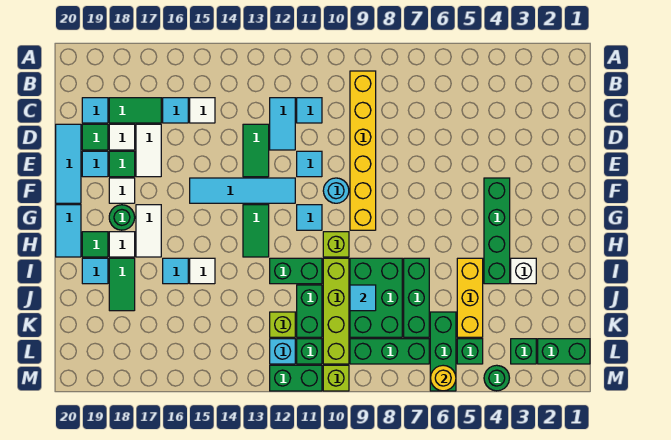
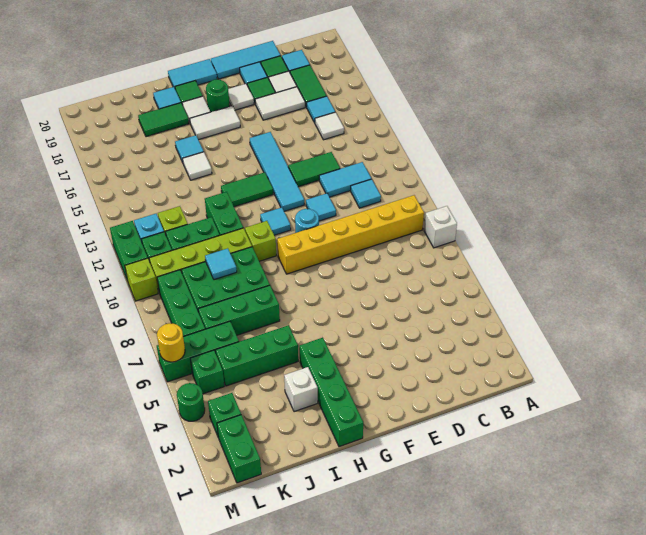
none -> white brick A8 level 1
green brick F4:I4 level 1 -> green brick H1:H4 level 1
yellow brick I5:K5 level 1 -> green brick I5:K5 level 1

